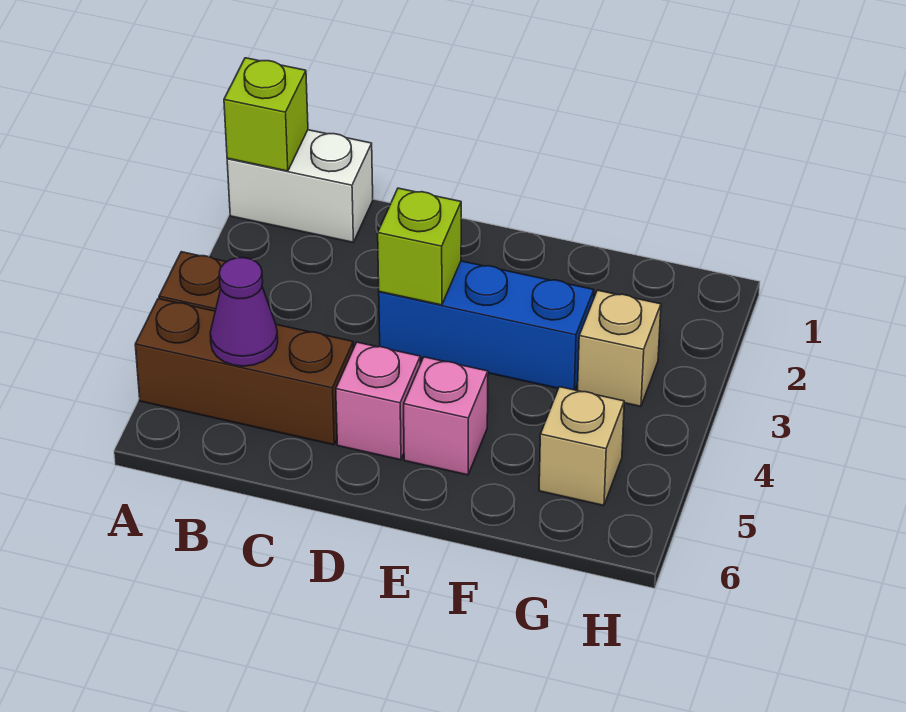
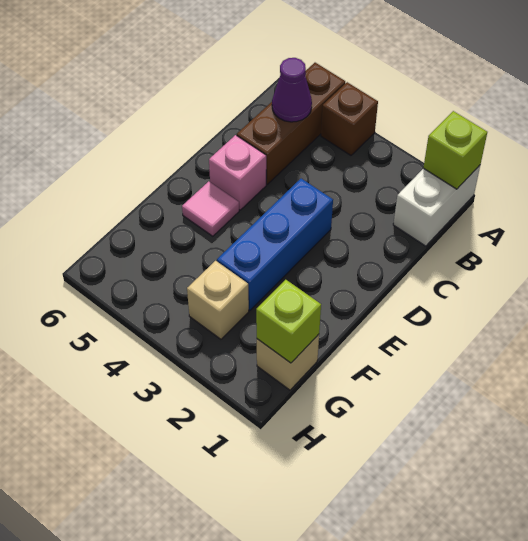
lime brick D3 level 2 -> lime brick G1 level 2
pink brick E5 level 1 -> pink tile E5 level 1
tan brick G5 level 1 -> tan brick G1 level 1

